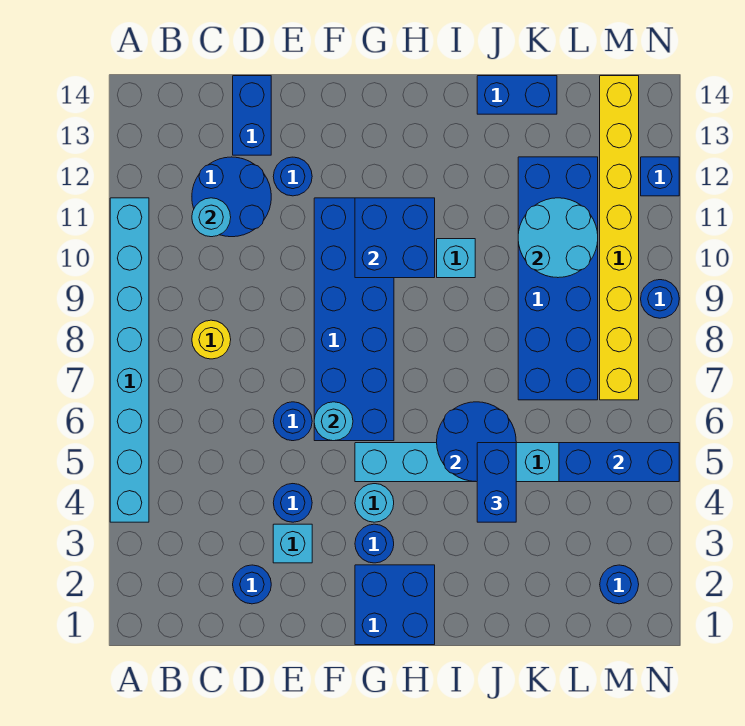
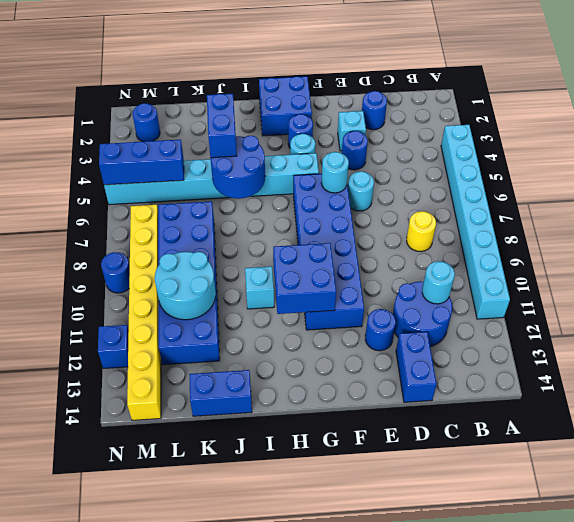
blue round brick E6 level 1 -> cyan round brick E6 level 1

